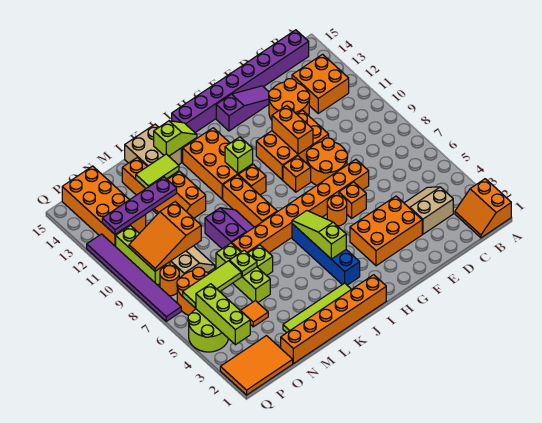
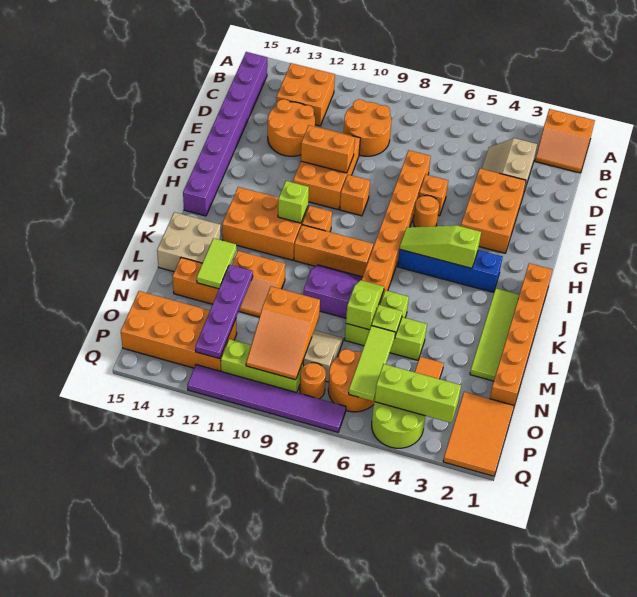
orange round brick E8:F9 level 1 -> orange round brick C9:D10 level 1
purple slope E14:G14 level 1 top G -> none
lime slope J14:K14 level 2 top K -> lime slope L7:M7 level 2 top M

